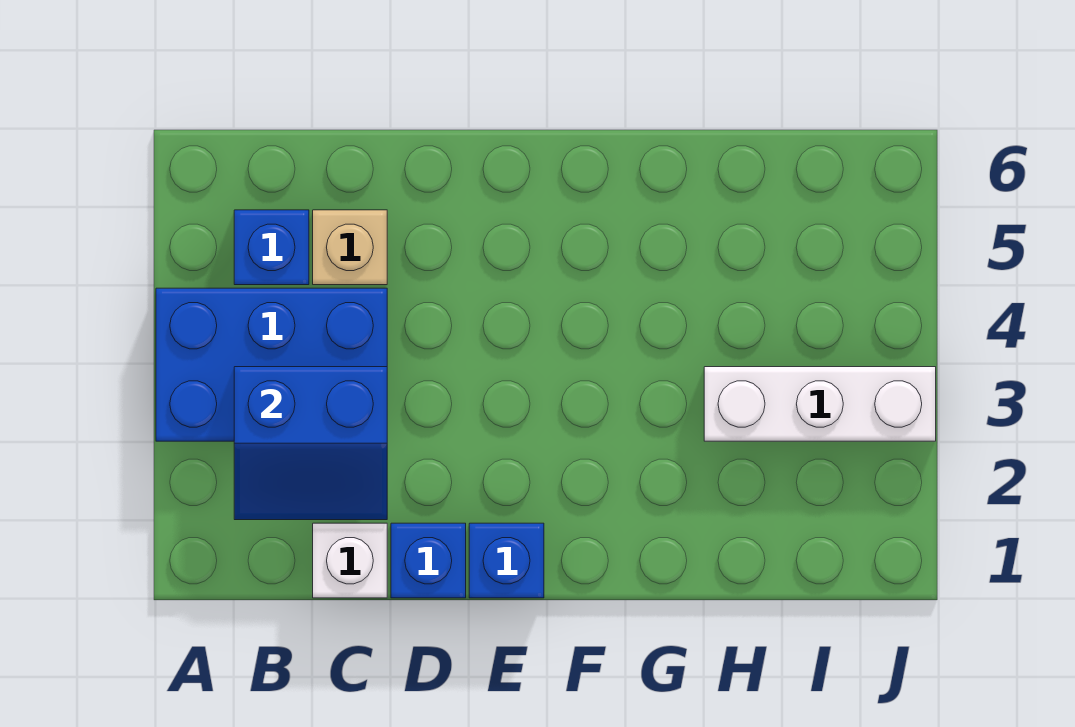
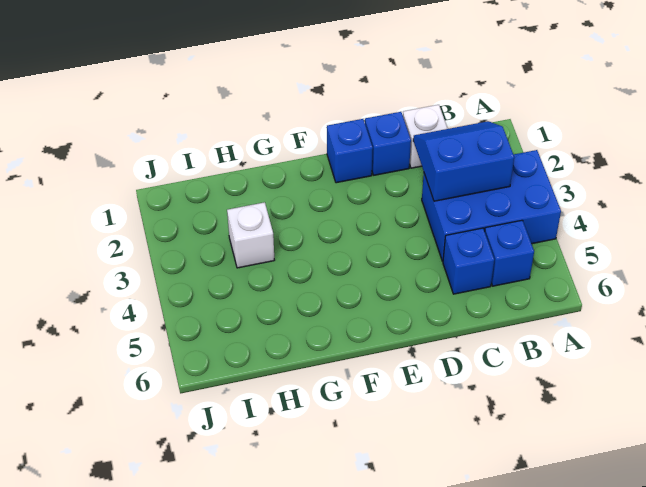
tan brick C5 level 1 -> blue brick C5 level 1
white brick H3:J3 level 1 -> white brick H3 level 1

